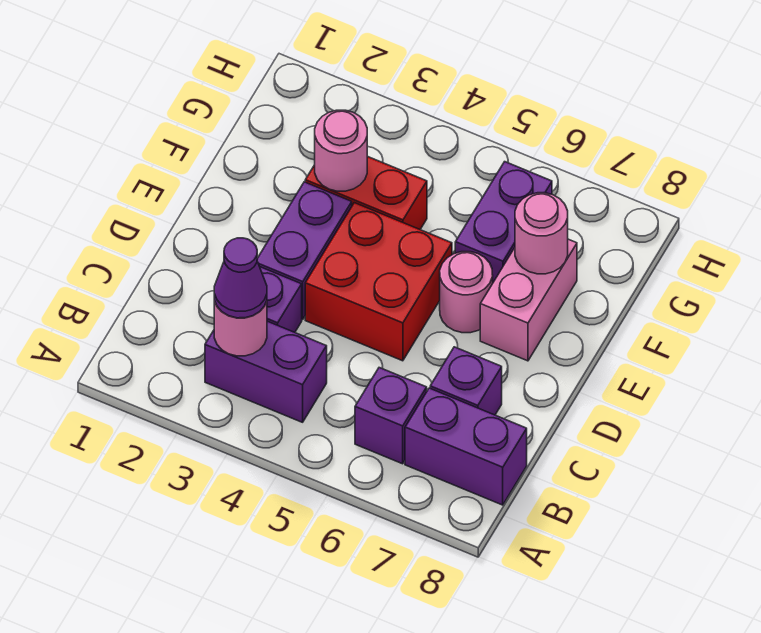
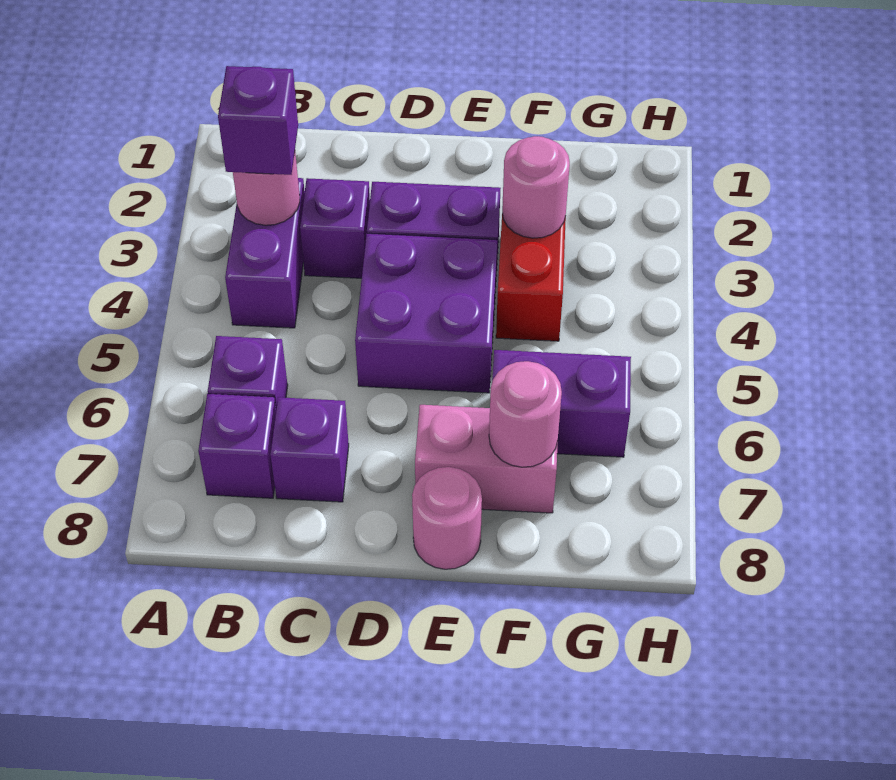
purple cone B3 level 3 -> purple brick B3 level 3
purple brick B7:B8 level 1 -> purple brick B7 level 1
red brick D4:E5 level 1 -> purple brick D4:E5 level 1
pink round brick E6 level 1 -> pink round brick E8 level 1

